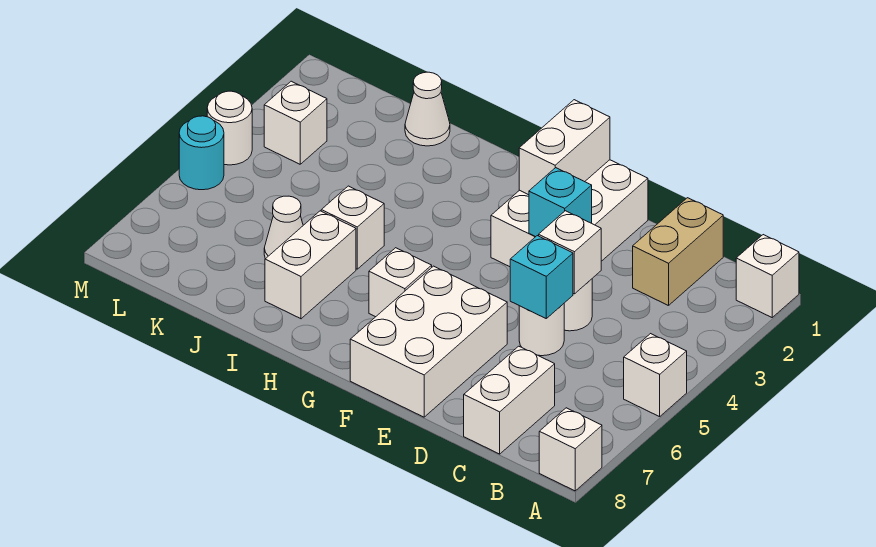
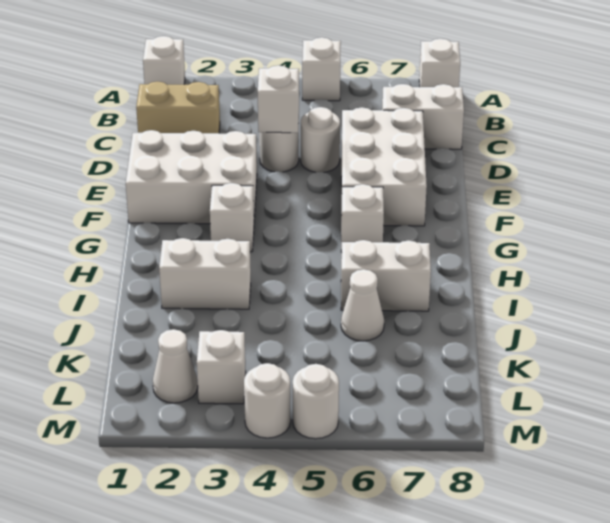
cyan brick D5 level 2 -> none
cyan brick E3 level 2 -> none
white brick E6:F8 level 1 -> white brick D6:F7 level 1
white brick F1:F2 level 2 -> white brick I2:I3 level 1
white brick I5 level 1 -> white brick G3 level 1
white cone J1 level 1 -> white cone L2 level 1
cyan round brick M5 level 1 -> white round brick M5 level 1

